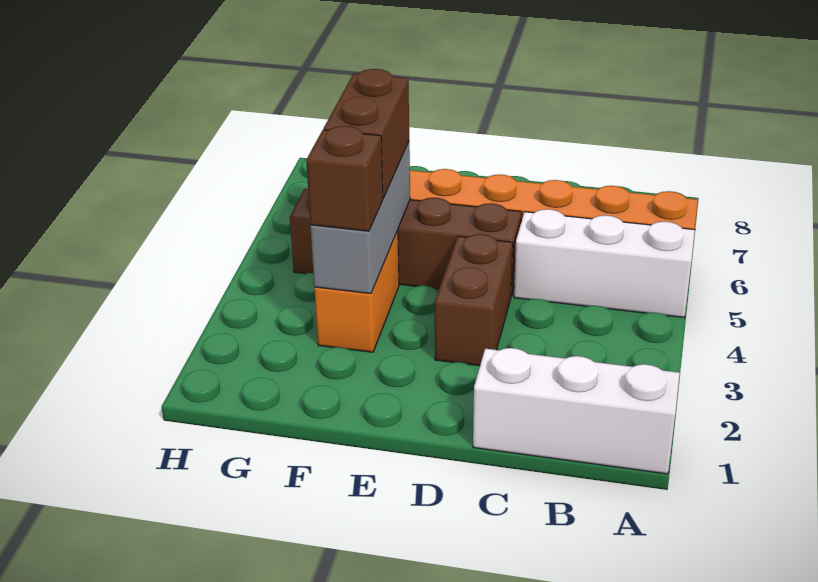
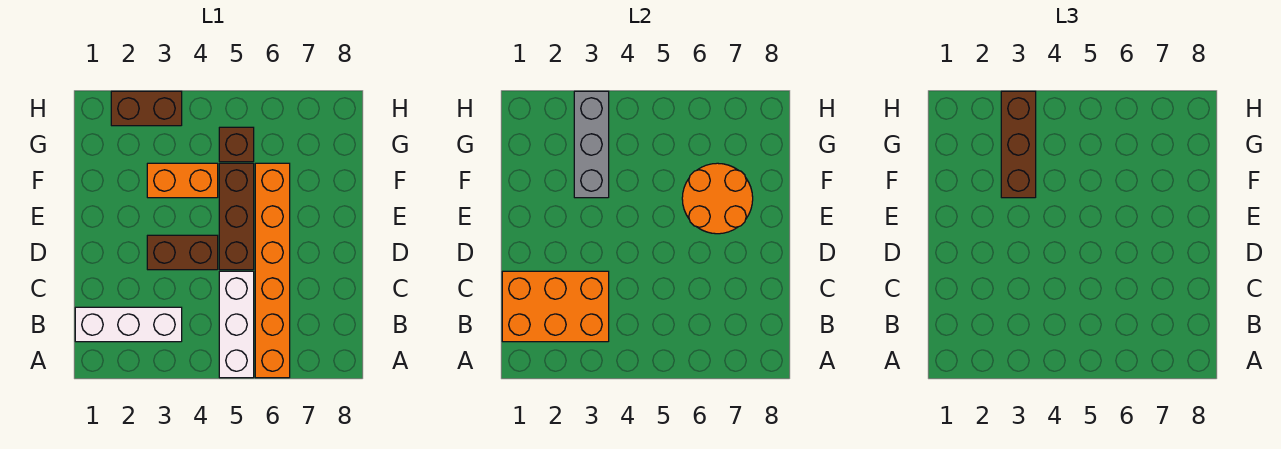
white brick A1:C1 level 1 -> white brick B1:B3 level 1
none -> orange brick B1:C3 level 2
none -> orange round brick E6:F7 level 2
grey brick F3:F5 level 2 -> grey brick F3:H3 level 2
brown brick F3 level 3 -> brown brick F3:H3 level 3
brown brick F4:F5 level 3 -> brown brick H2:H3 level 1

